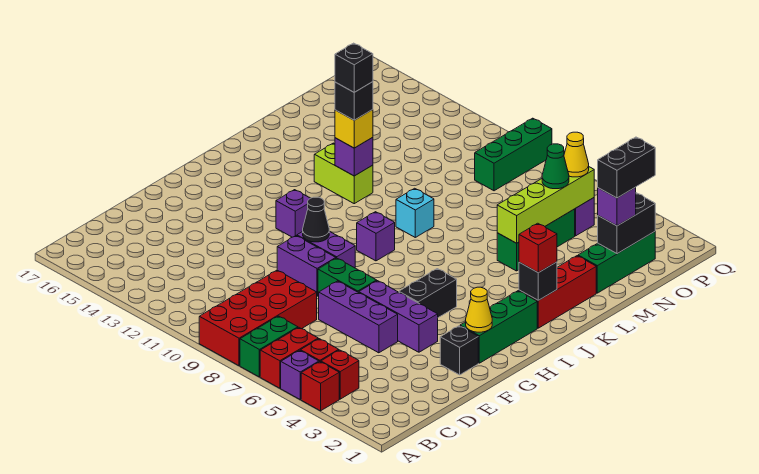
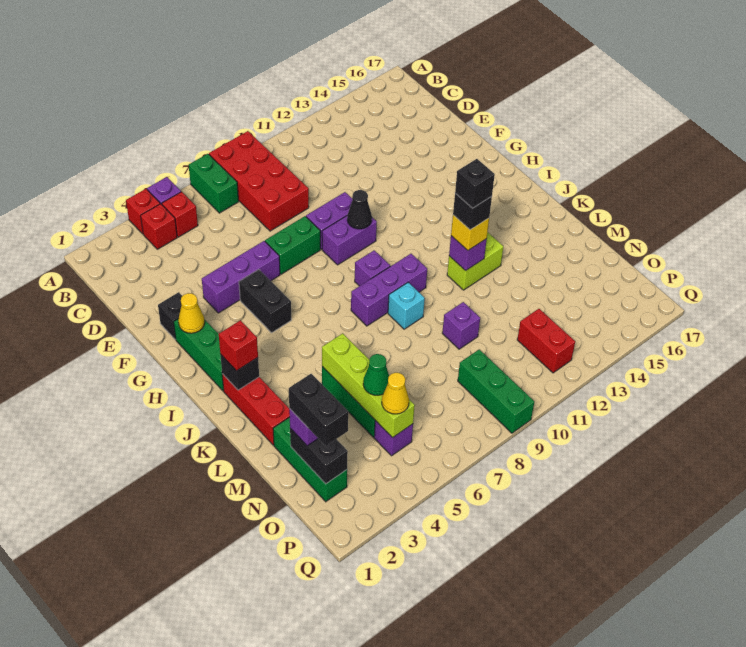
red brick A6:B6 level 1 -> red brick O12:P12 level 1
purple brick E5:E7 level 1 -> purple brick J8:J10 level 1
purple brick H12 level 1 -> purple brick M10 level 1

